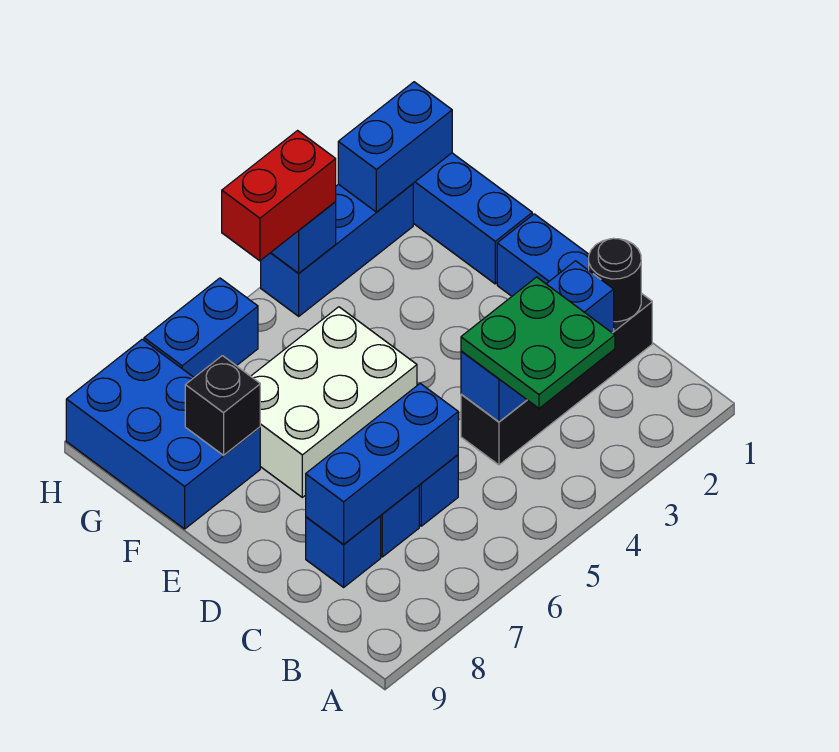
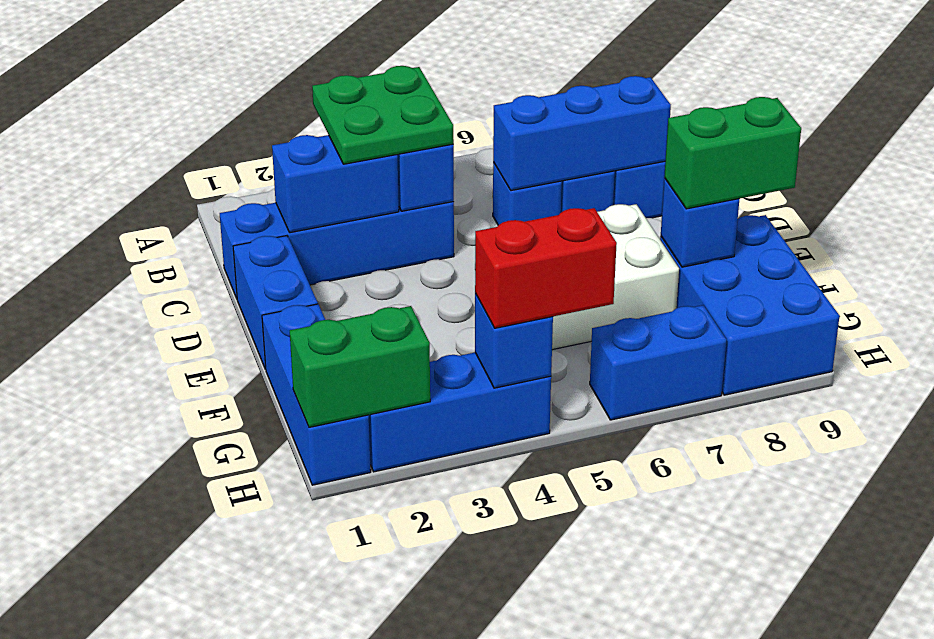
black brick C1:C4 level 1 -> blue brick C1:C4 level 1
black round brick C1 level 2 -> none
black brick F8 level 2 -> blue brick F8 level 2
none -> green brick F8:F9 level 3
blue brick H1:H2 level 2 -> green brick H1:H2 level 2

